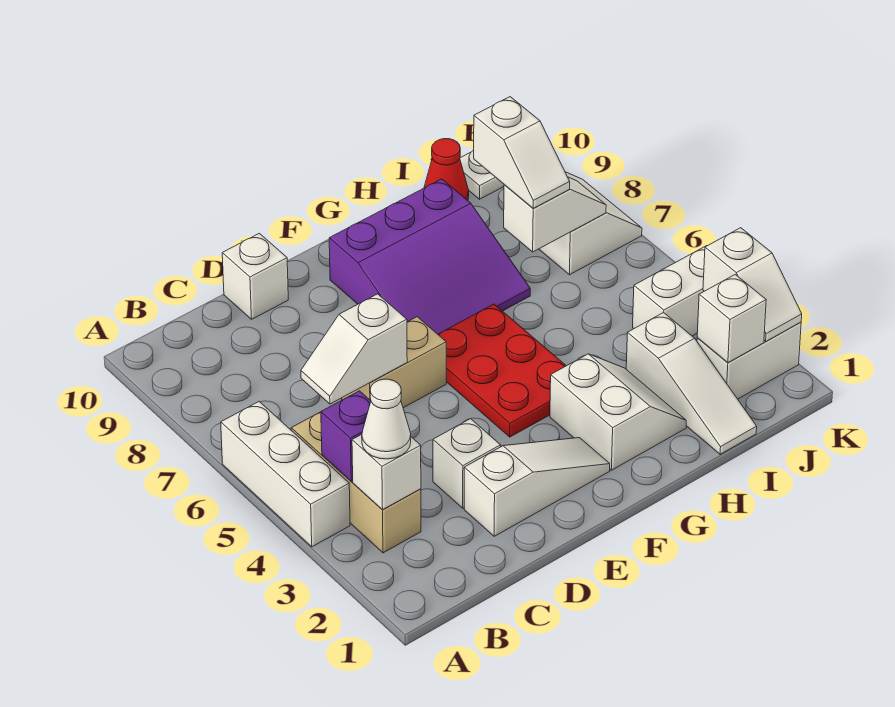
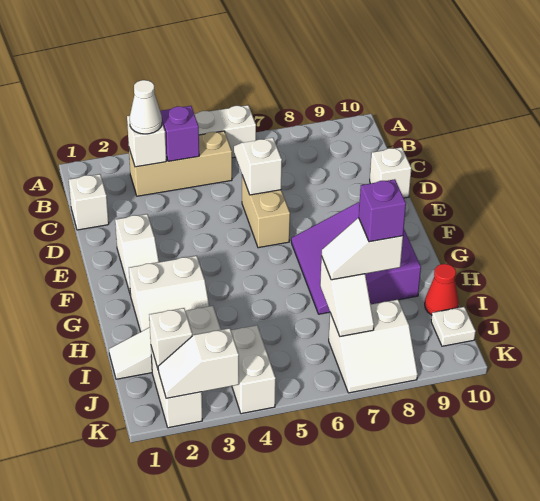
white slope D2:F2 level 1 top D -> white slope E2:F2 level 1 top E
white brick D3 level 1 -> white brick C1 level 1
red plate F4:G6 level 1 -> none
none -> purple brick I8 level 4

